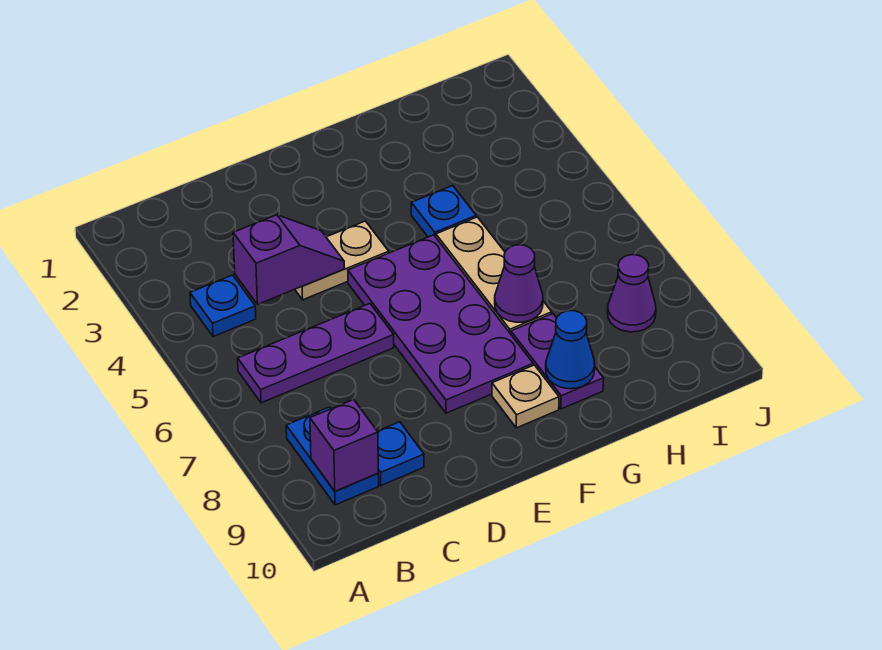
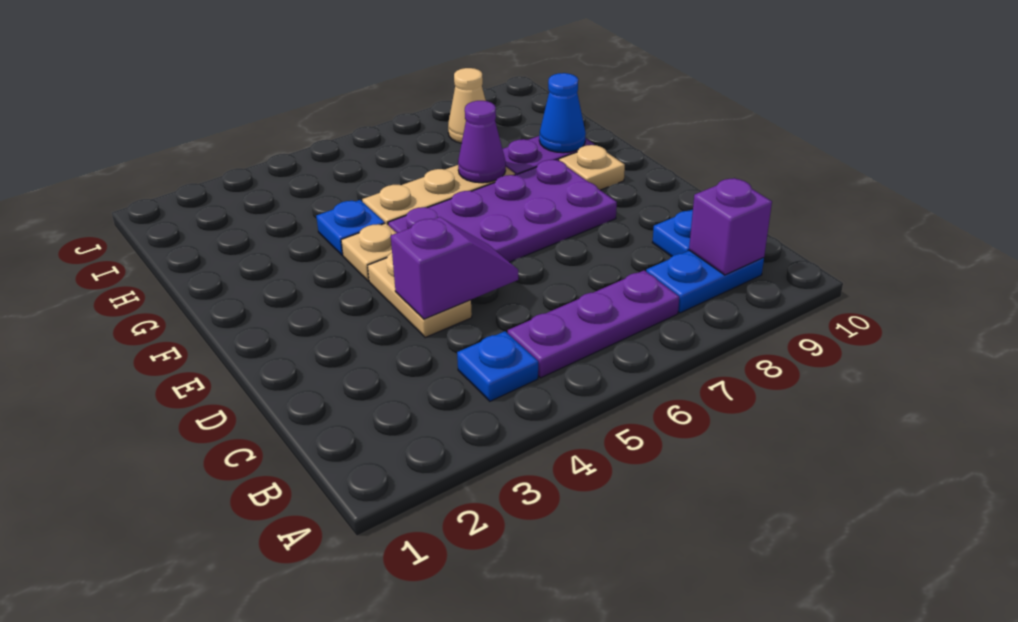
purple plate B6:D6 level 1 -> purple plate B5:B7 level 1
purple slope C4:D4 level 2 top C -> purple slope D4:D5 level 2 top 4
none -> tan plate F4 level 1
purple cone I8 level 1 -> tan cone I8 level 1

